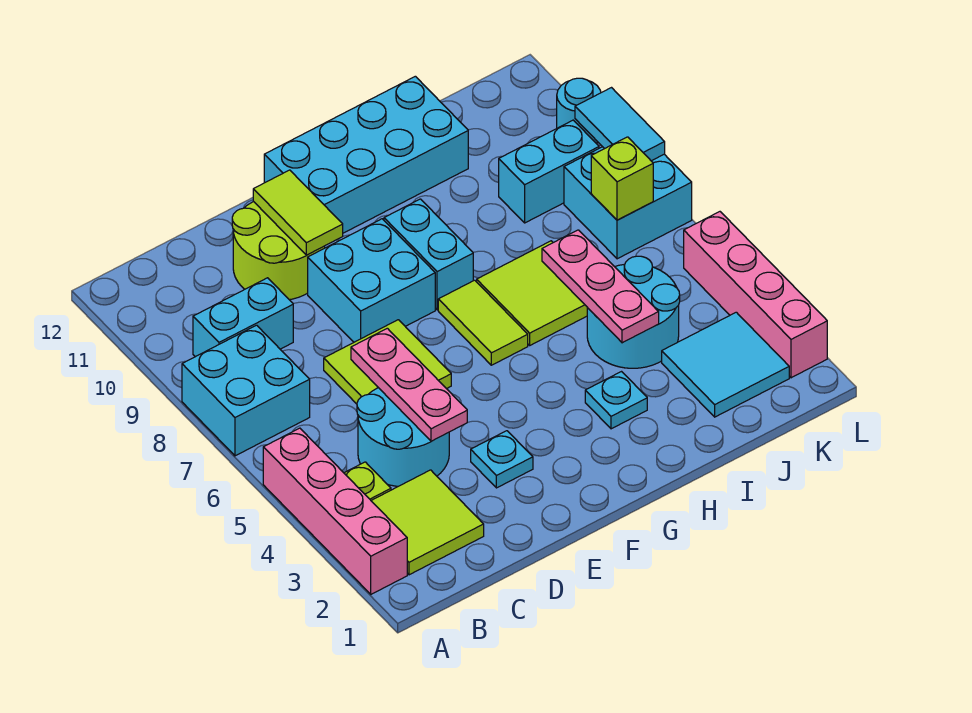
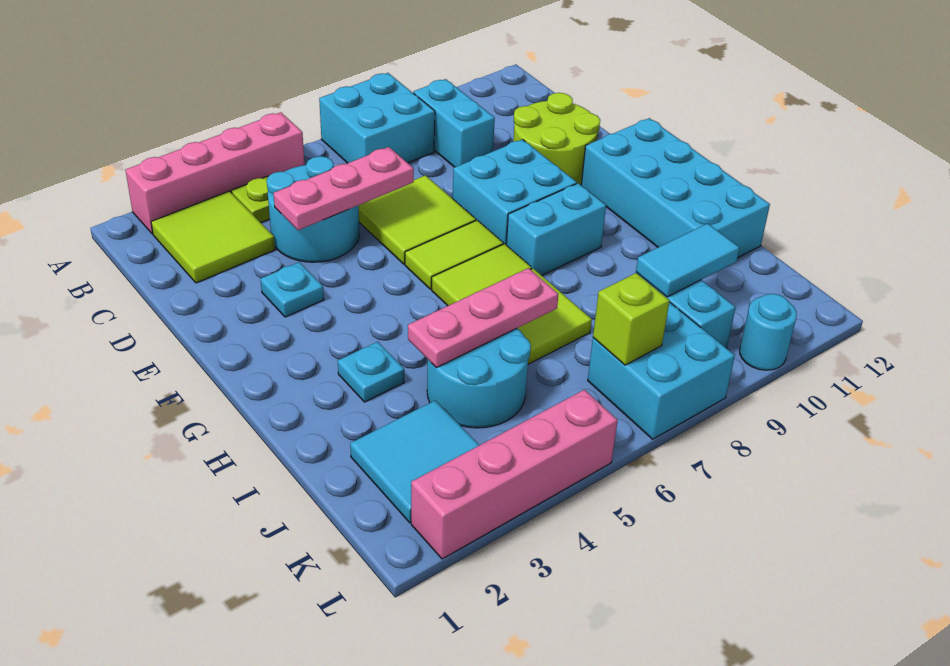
lime tile E10:E11 level 2 -> lime tile F6:F7 level 1
cyan tile L8:L9 level 2 -> cyan tile J9:J10 level 2

